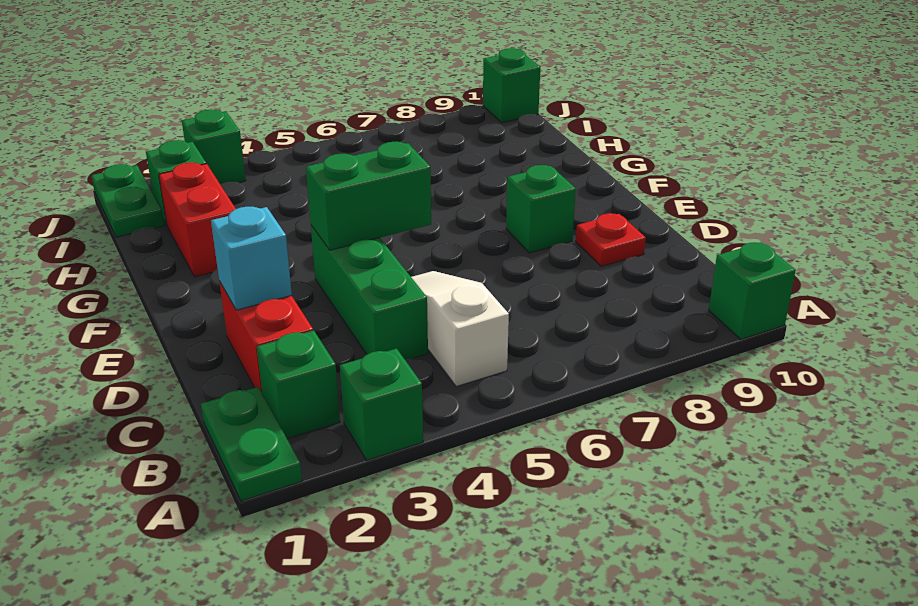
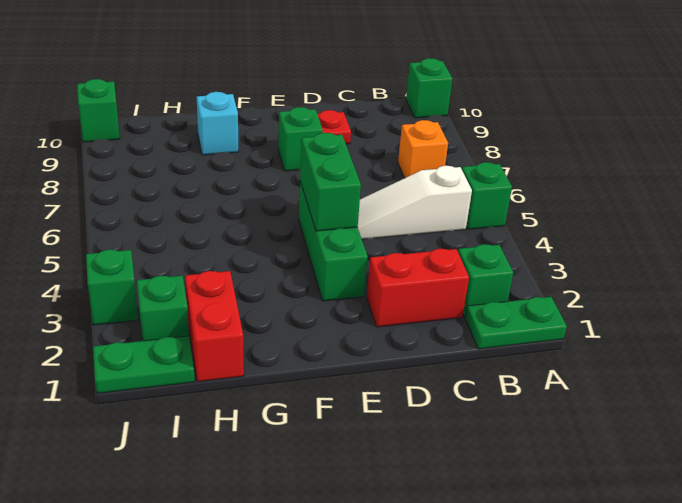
green brick A3 level 1 -> green brick A5 level 1
none -> orange brick B7 level 1
green brick C4:E4 level 1 -> green brick E3:E5 level 1
cyan brick D2 level 2 -> cyan brick G9 level 1
red brick G2:H2 level 1 -> red brick H1:H2 level 1

